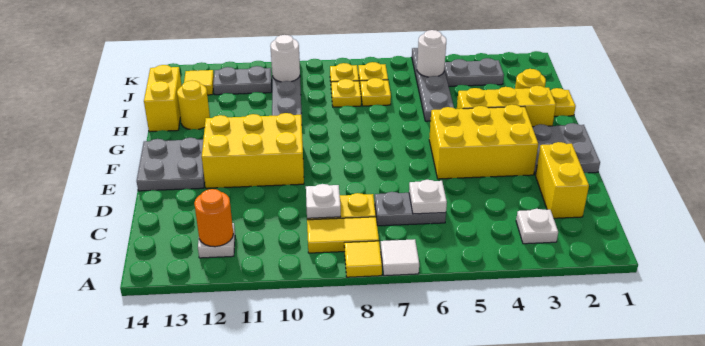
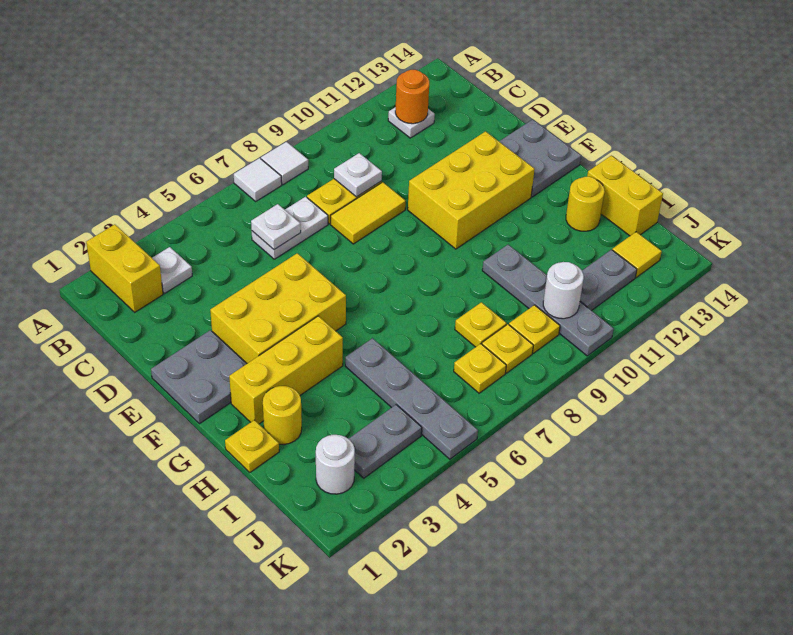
yellow tile A8 level 1 -> white tile A8 level 1
yellow tile B8:B9 level 1 -> yellow tile D8:D9 level 1
yellow brick C2:D2 level 1 -> yellow brick A2:B2 level 1
grey plate C6:C7 level 1 -> white plate C6:C7 level 1
yellow plate I7 level 1 -> yellow plate J9 level 1
white round brick J5 level 2 -> white round brick J2 level 1

